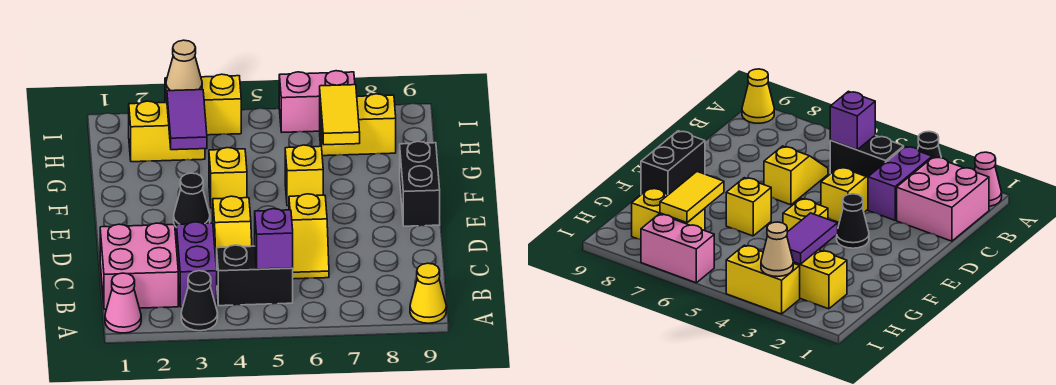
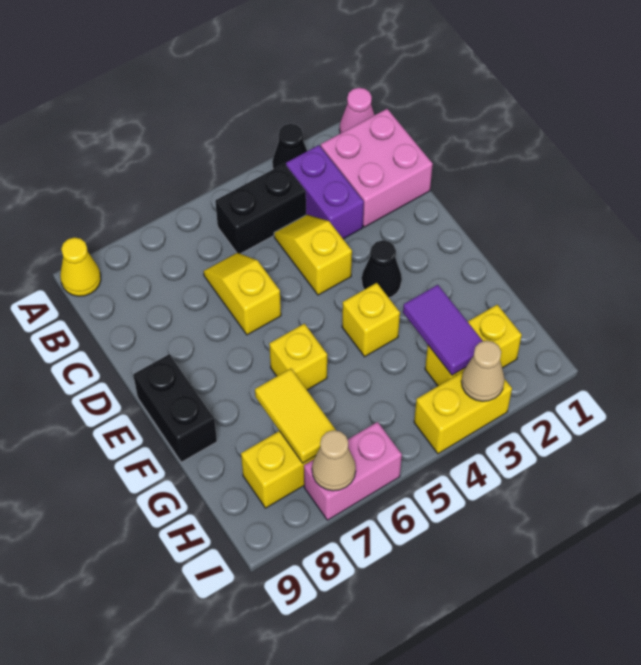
purple brick B5 level 2 -> none
none -> tan cone I7 level 2

